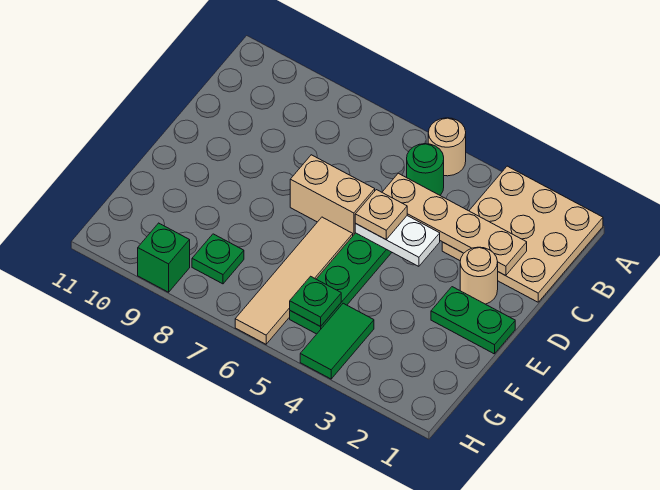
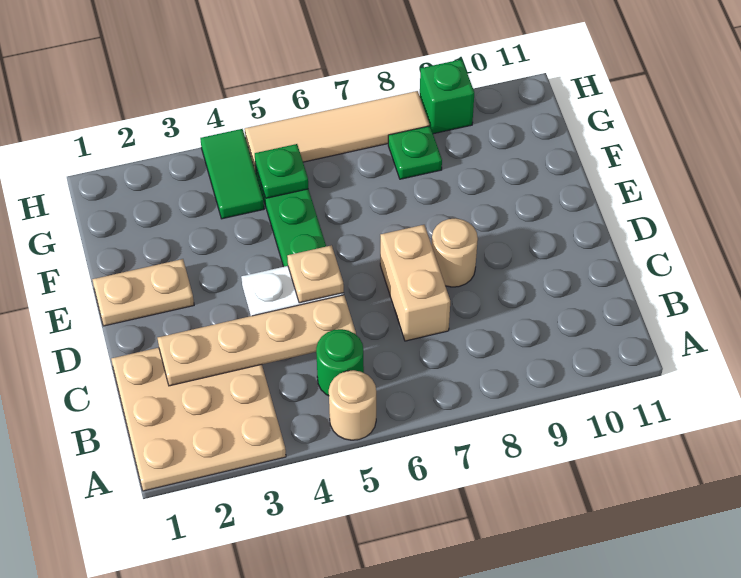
tan round brick D2 level 1 -> tan round brick D8 level 1
tan brick D6:D7 level 1 -> tan brick C7:D7 level 1
green plate E1:E2 level 1 -> tan plate E1:E2 level 1
tan tile E6:H6 level 1 -> tan tile H5:H8 level 1

